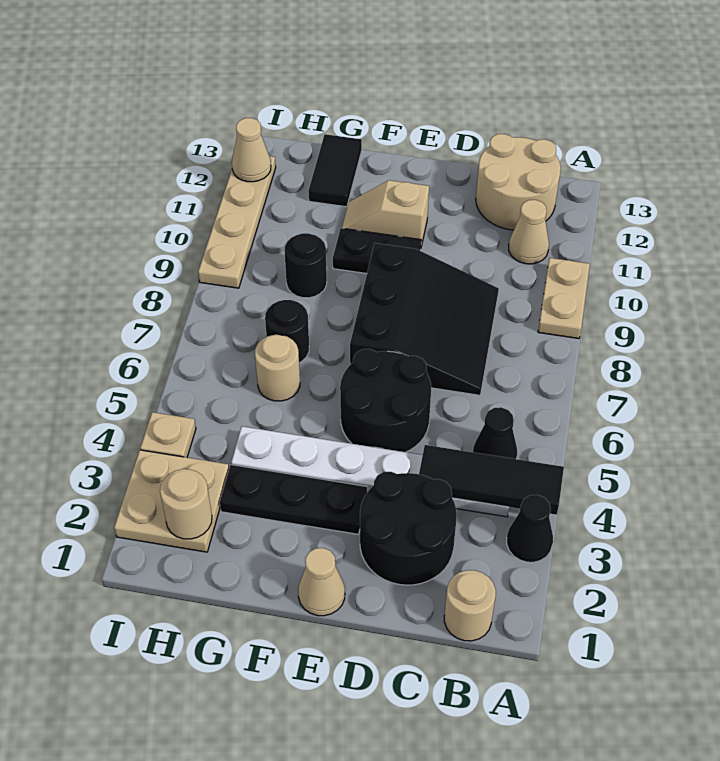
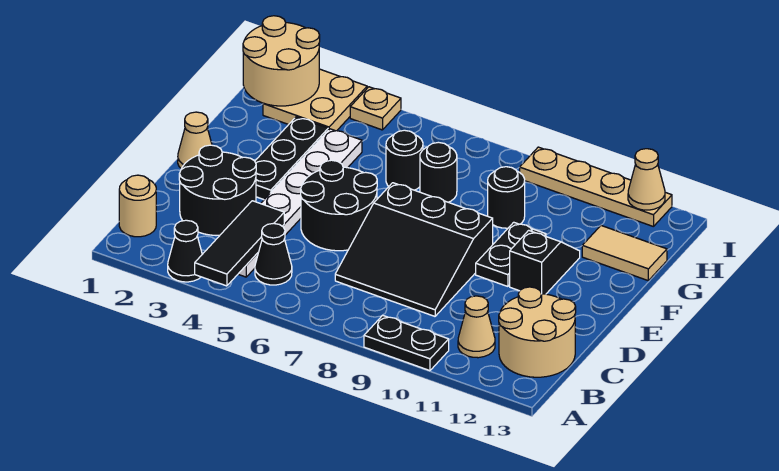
tan plate A9:A10 level 1 -> black plate A9:A10 level 1
tan slope E11:F11 level 1 top E -> black slope E11:F11 level 1 top E
tan round brick G6 level 1 -> black round brick G6 level 1
black tile G12:G13 level 1 -> tan tile G12:G13 level 1
tan round brick H2 level 2 -> tan round brick H1:I2 level 2

